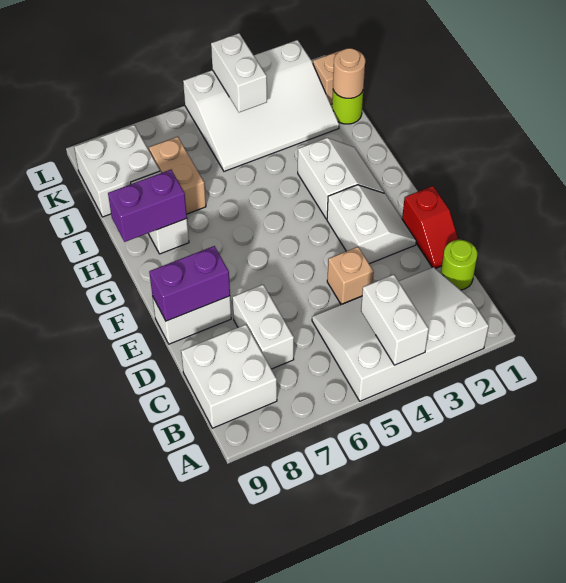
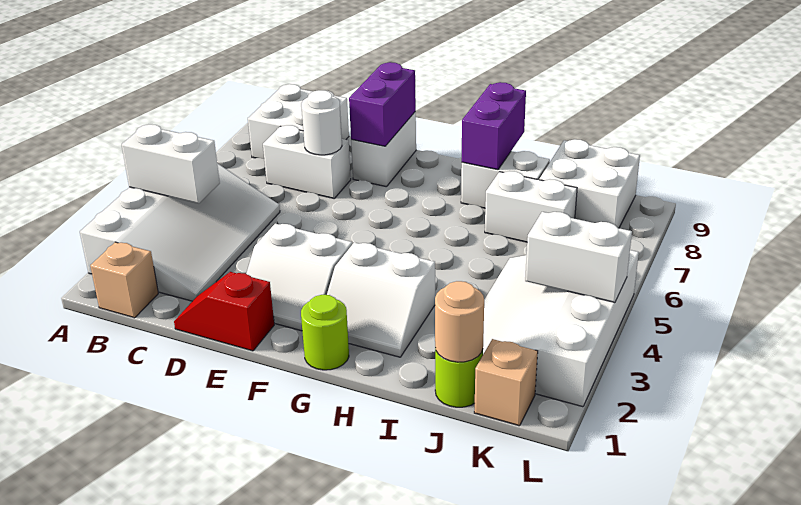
lime round brick C1 level 1 -> lime round brick G1 level 1
tan brick D4 level 1 -> tan brick B1 level 1
none -> white round brick D7 level 2
tan brick I7:J7 level 1 -> white brick I7:J7 level 1

